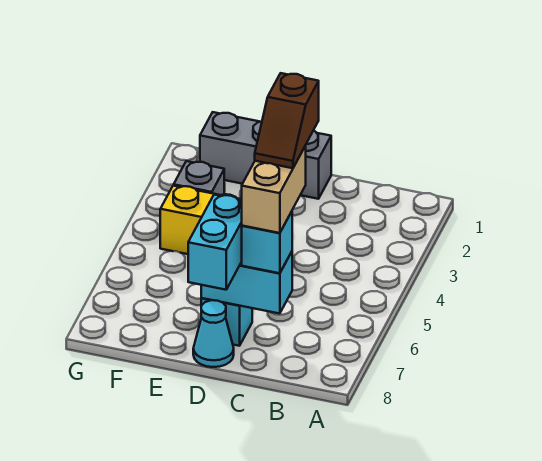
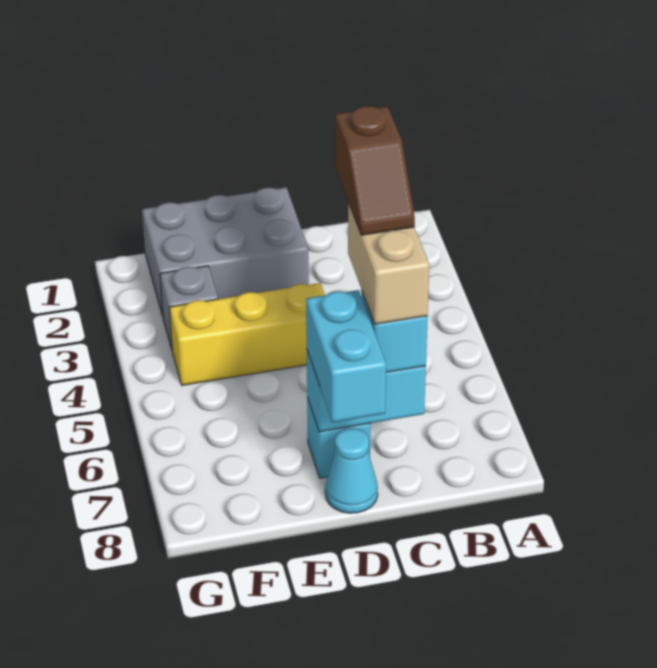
grey brick D1:F1 level 1 -> grey brick D1:F2 level 1

